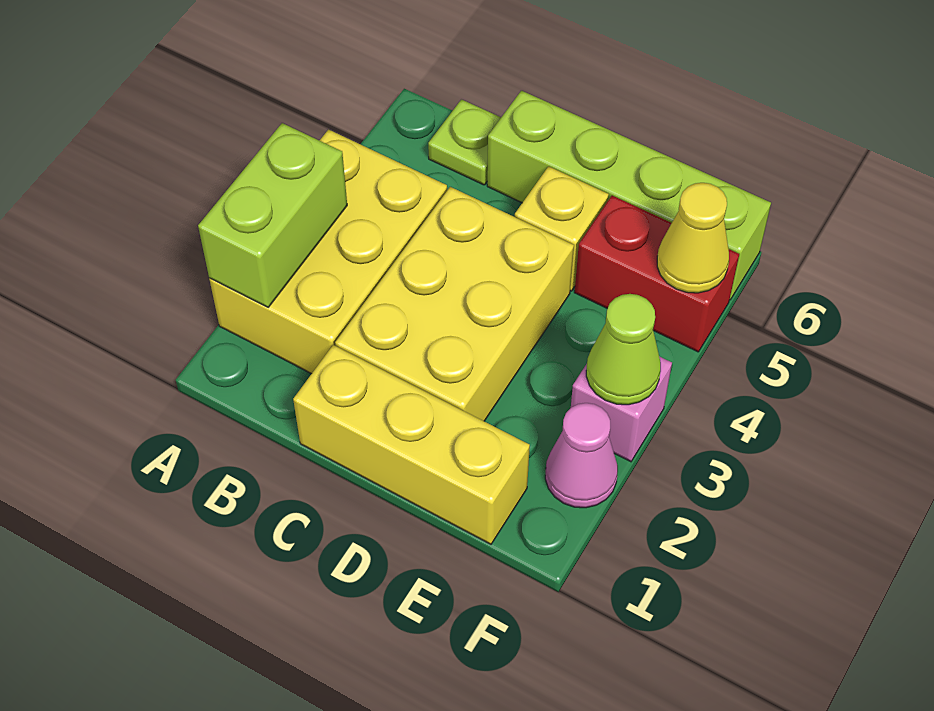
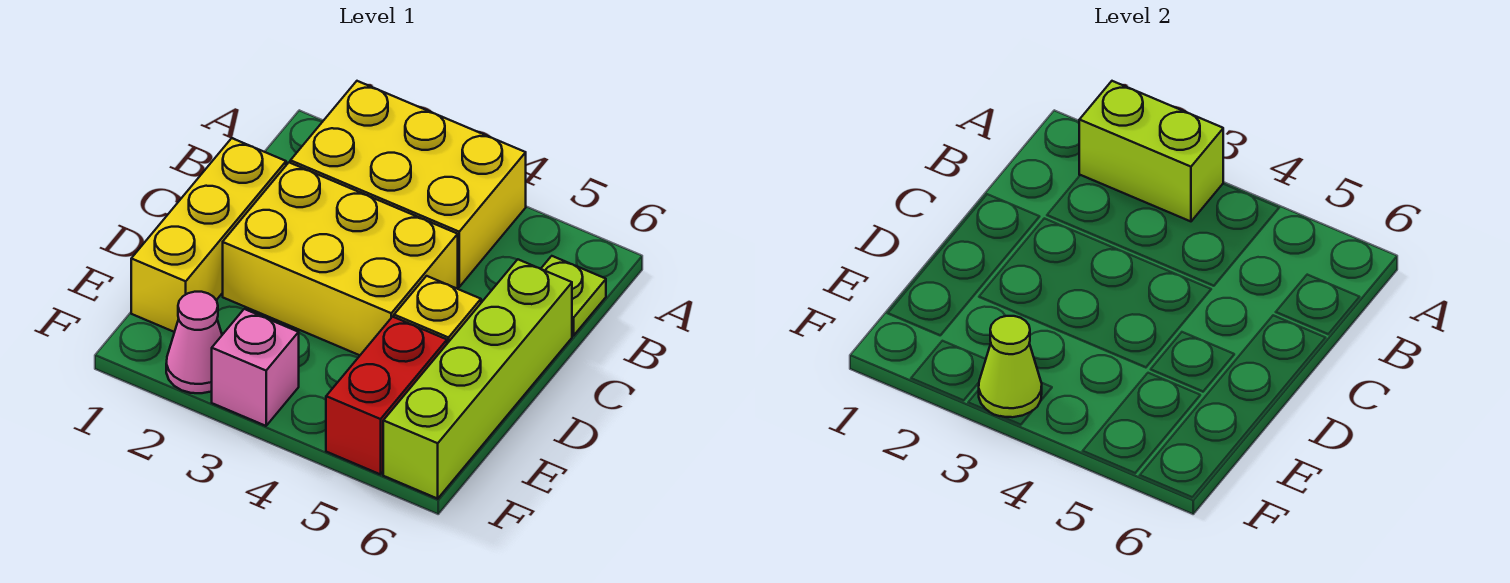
yellow cone F5 level 2 -> none

